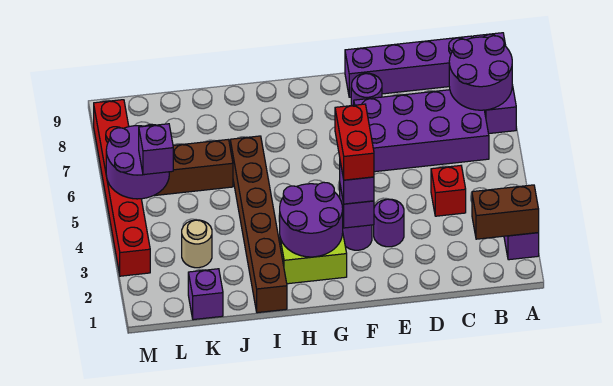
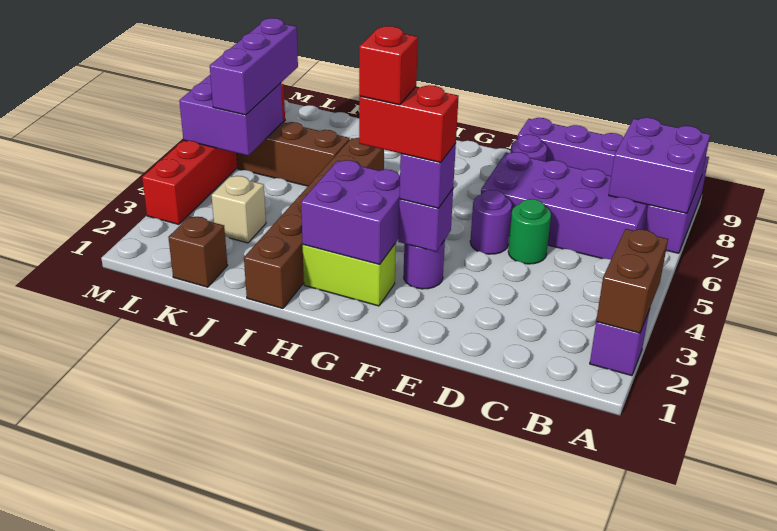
brown brick A2:B2 level 2 -> brown brick A2:A3 level 2
purple round brick A7:B8 level 2 -> purple brick A7:B8 level 2
red brick C4 level 1 -> red brick G3 level 5
none -> green round brick D5 level 1
purple round brick E3 level 1 -> purple round brick E5 level 1
red brick F3:F4 level 4 -> red brick F3:G3 level 4
purple round brick G2:H3 level 2 -> purple brick G2:H3 level 2
purple brick K1 level 1 -> brown brick K1 level 1
tan round brick K3 level 1 -> tan brick K3 level 1
purple round brick L5:M6 level 2 -> purple brick L5:M6 level 2
purple brick L5 level 3 -> purple brick L5:L7 level 3

